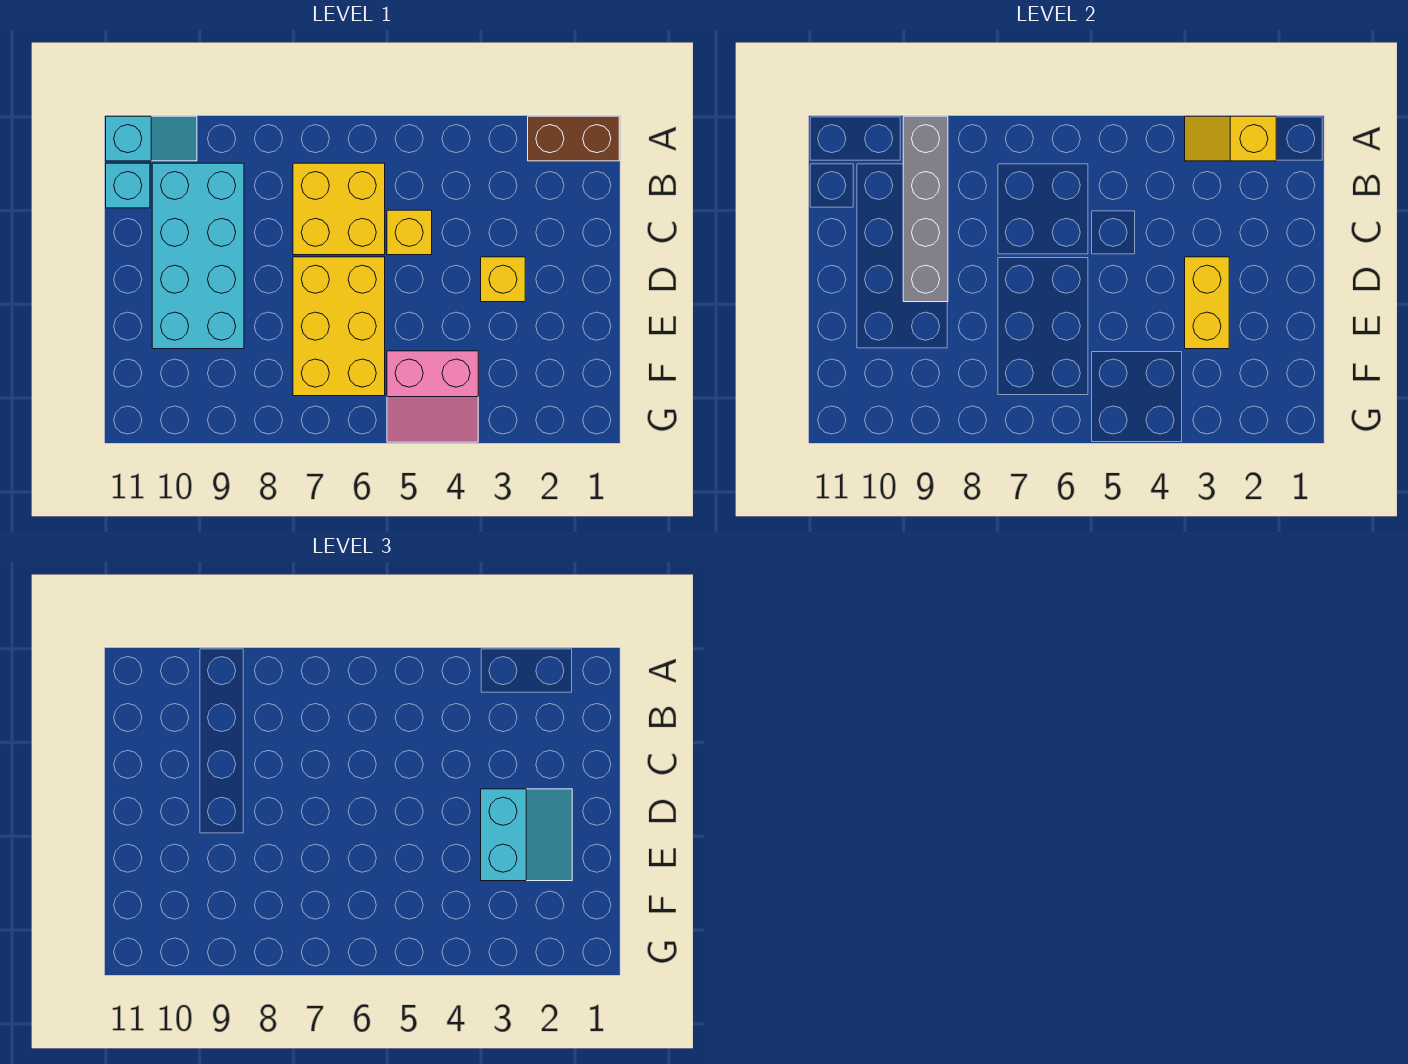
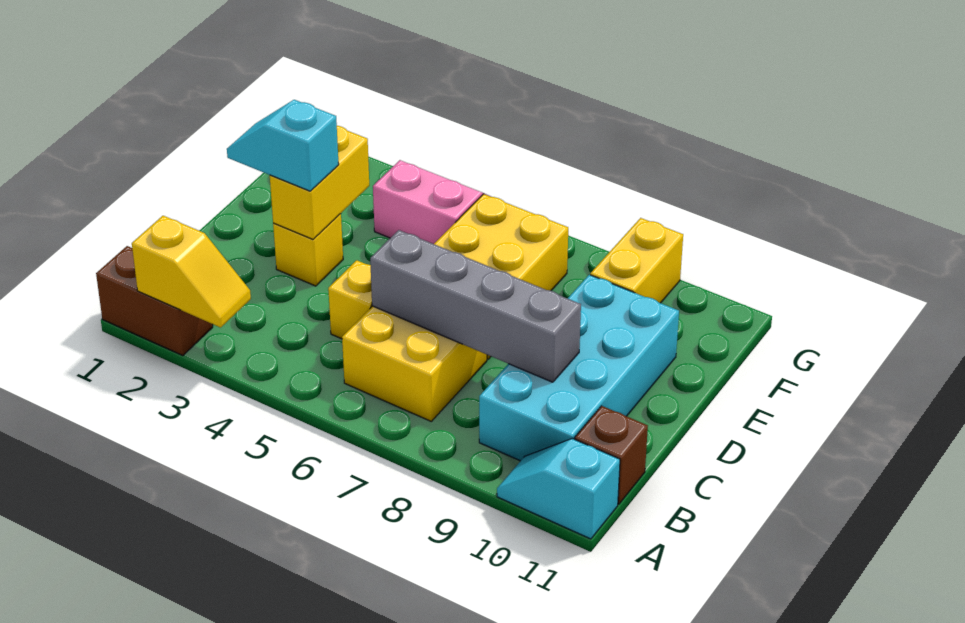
grey brick A9:D9 level 2 -> grey brick C6:C9 level 2
cyan brick B11 level 1 -> brown brick B11 level 1
cyan slope D2:E3 level 3 top 3 -> cyan slope D2:D3 level 3 top 3
none -> yellow brick F9:G9 level 1

